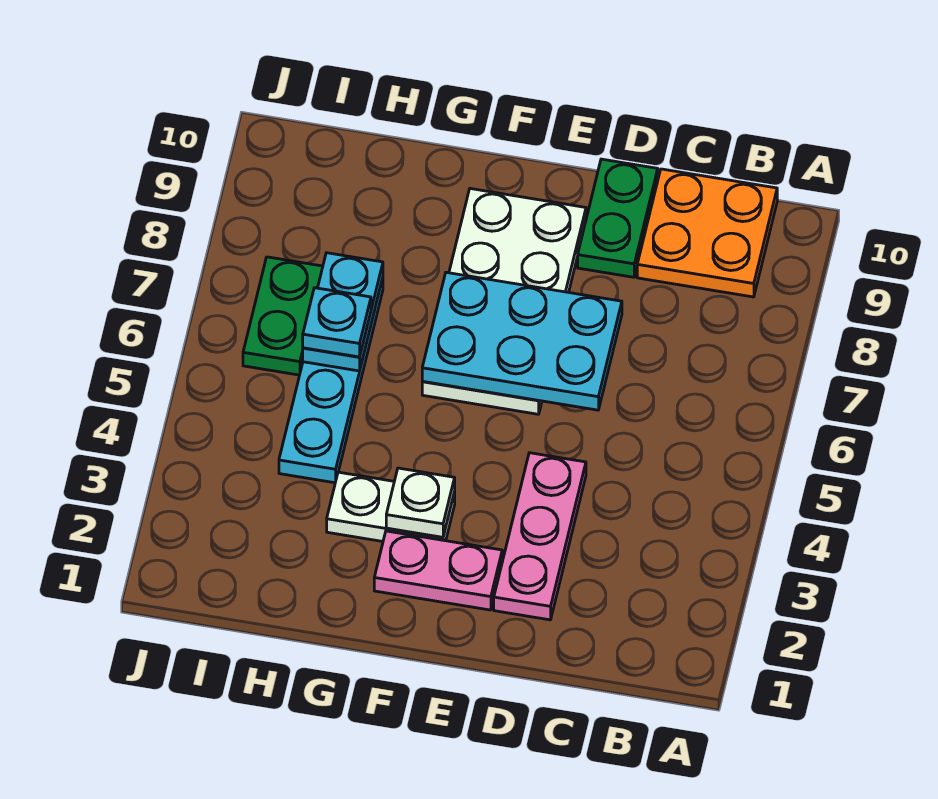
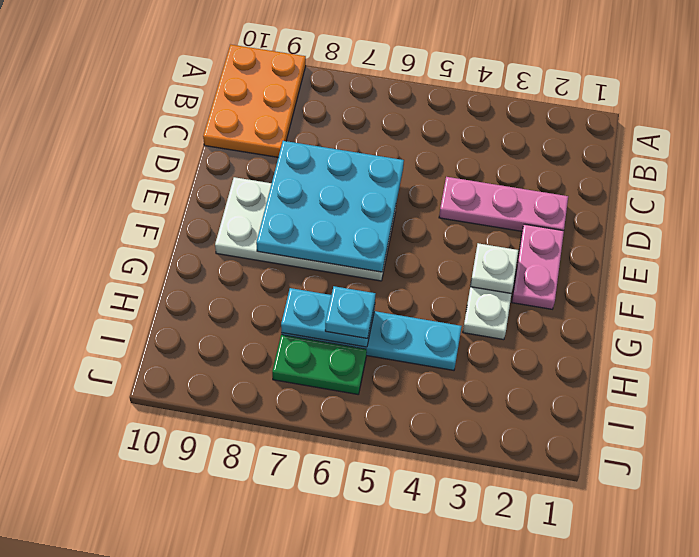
orange plate B9:C10 level 1 -> orange plate A9:C10 level 1
cyan plate D6:F7 level 2 -> cyan plate D6:F8 level 2
green plate D9:D10 level 1 -> none

